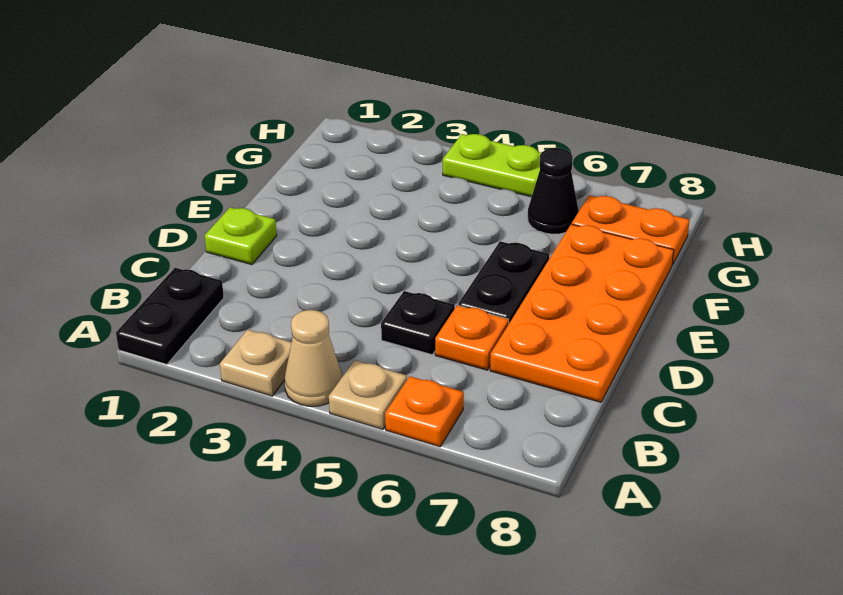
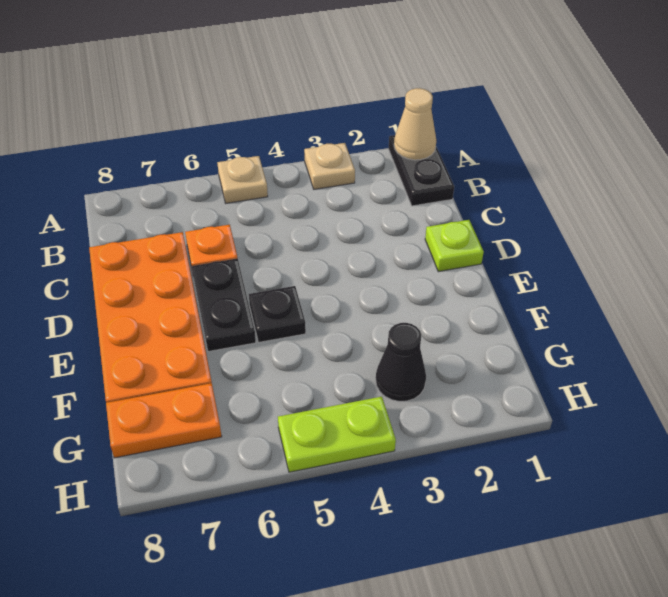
tan cone A4 level 1 -> tan cone A1 level 2
orange plate A6 level 1 -> none
black plate C5 level 1 -> black plate E5 level 1
black cone G6 level 1 -> black cone G3 level 1

